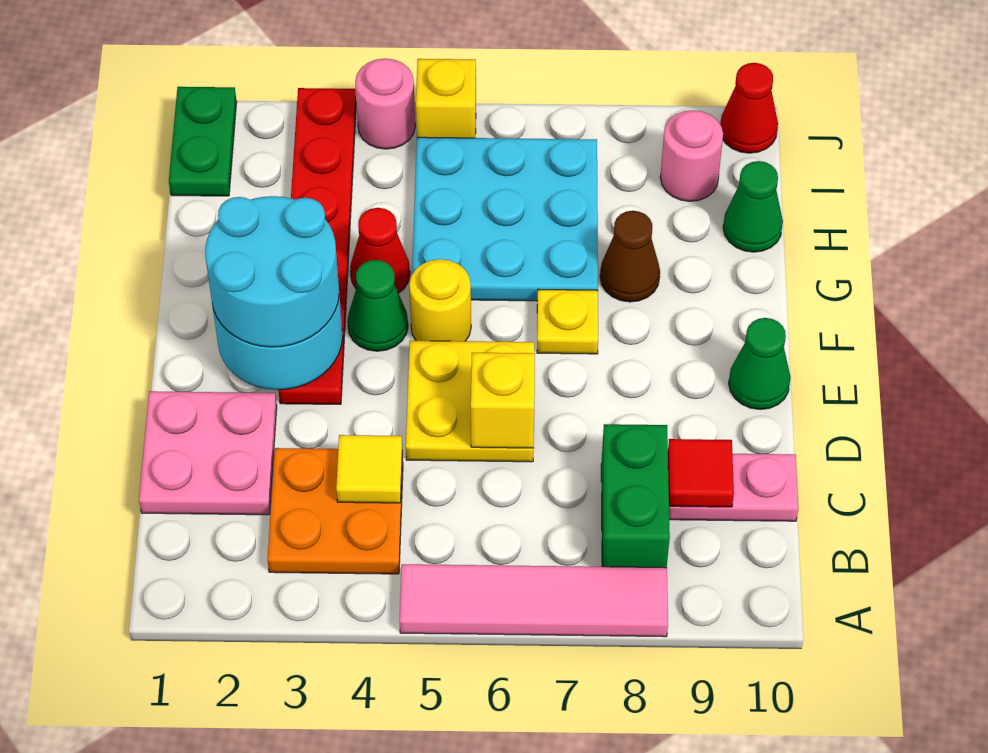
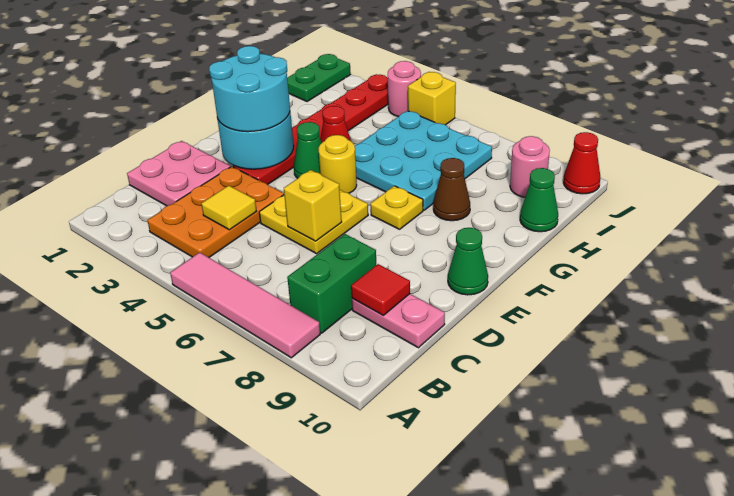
orange plate B3:C4 level 1 -> orange plate B3:D4 level 1

